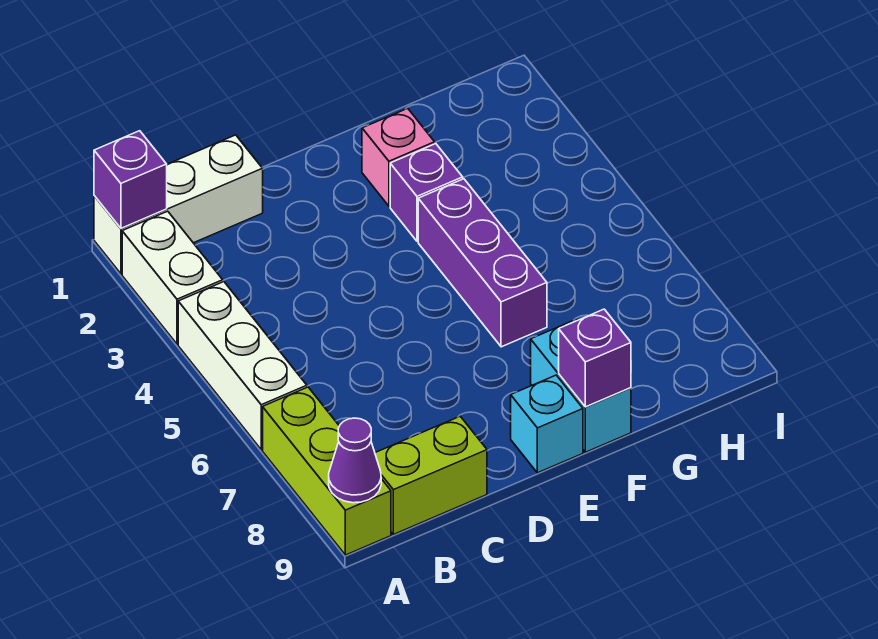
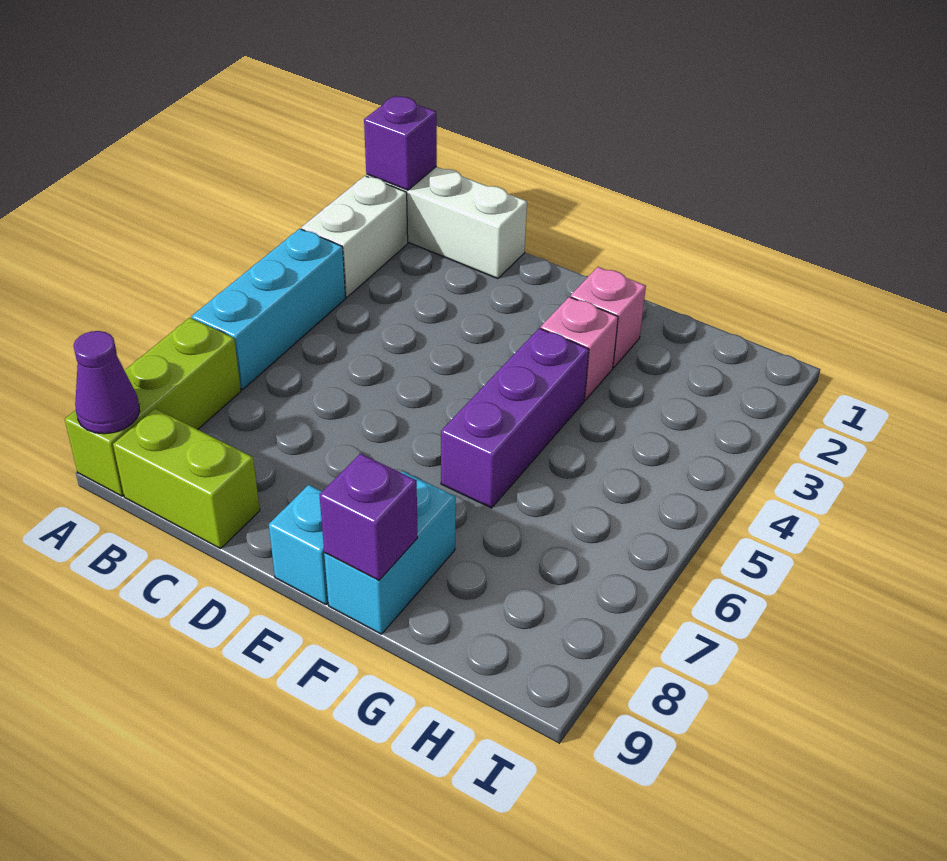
white brick A4:A6 level 1 -> cyan brick A4:A6 level 1
purple brick F3 level 1 -> pink brick F3 level 1

